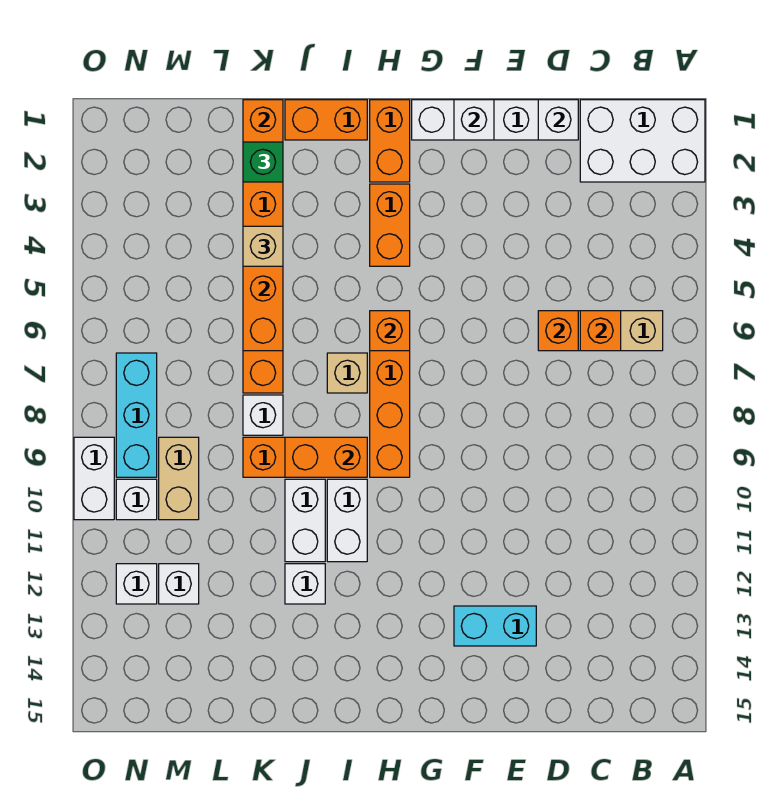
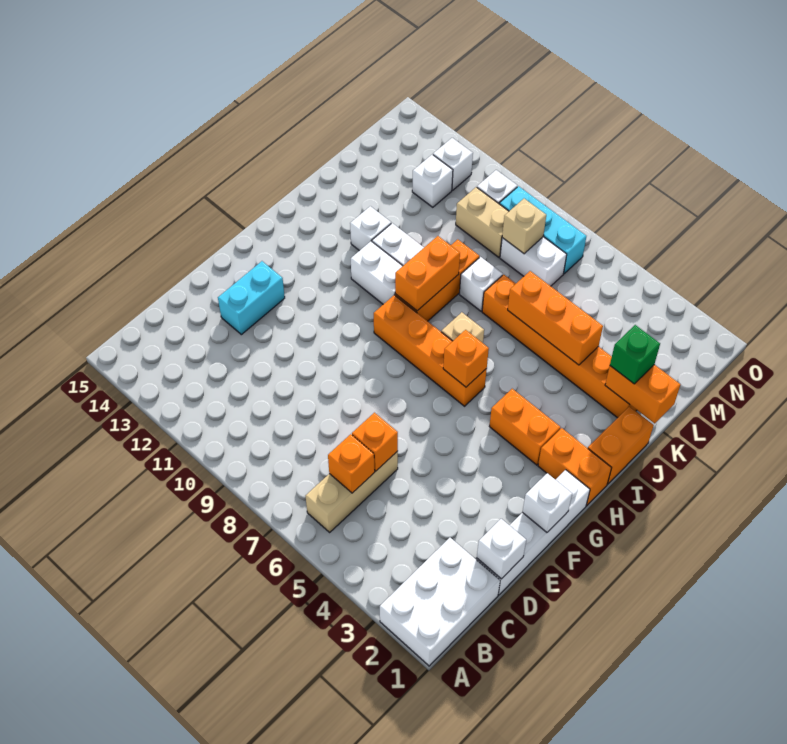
tan brick K4 level 3 -> tan brick M8 level 2
white brick O9:O10 level 1 -> white brick M7:M8 level 1

